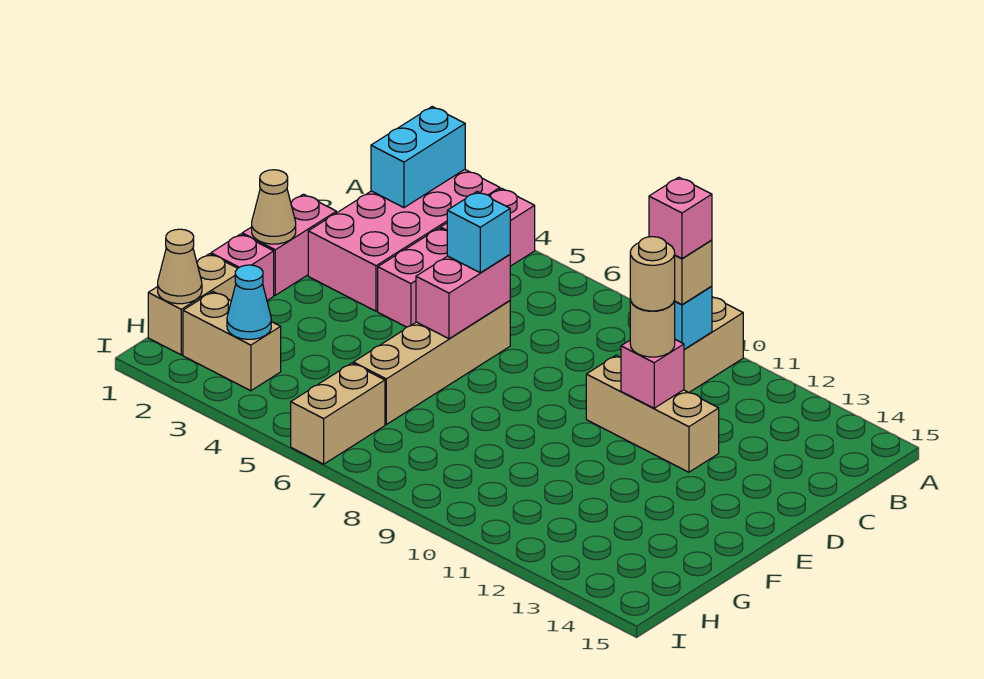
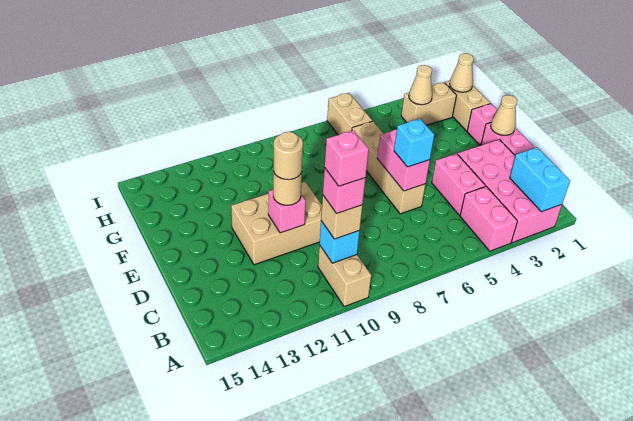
none -> pink brick B10 level 5
tan brick D10:D12 level 1 -> tan brick D10:E12 level 1
cyan cone H3 level 2 -> tan cone H3 level 2

